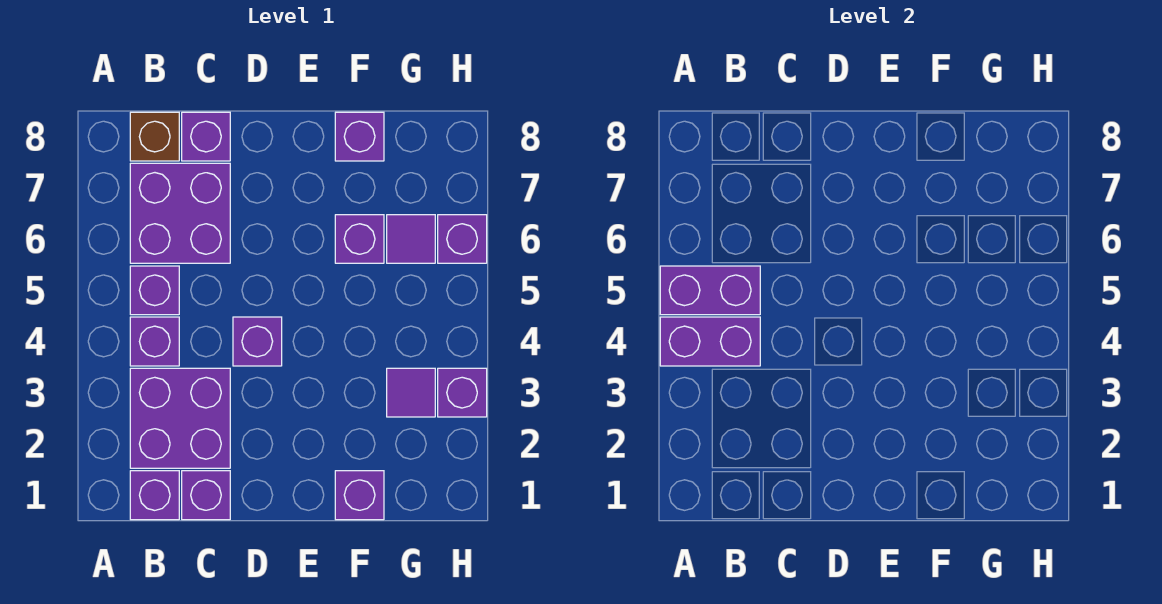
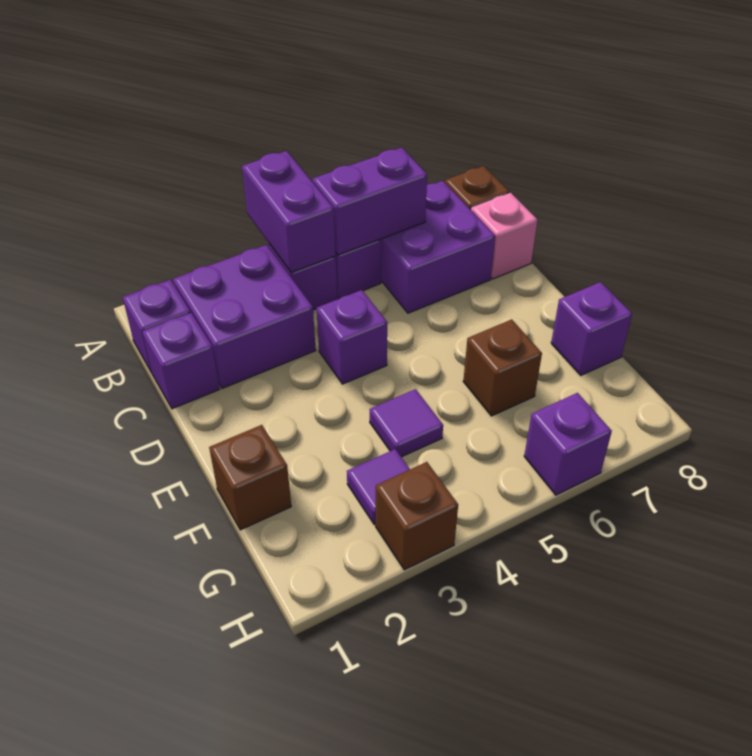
purple brick A5:B5 level 2 -> purple brick B5:B6 level 2
purple brick C8 level 1 -> pink brick C8 level 1
purple brick F1 level 1 -> brown brick F1 level 1
purple brick F6 level 1 -> brown brick F6 level 1
purple tile G6 level 1 -> purple tile F4 level 1
purple brick H3 level 1 -> brown brick H3 level 1

